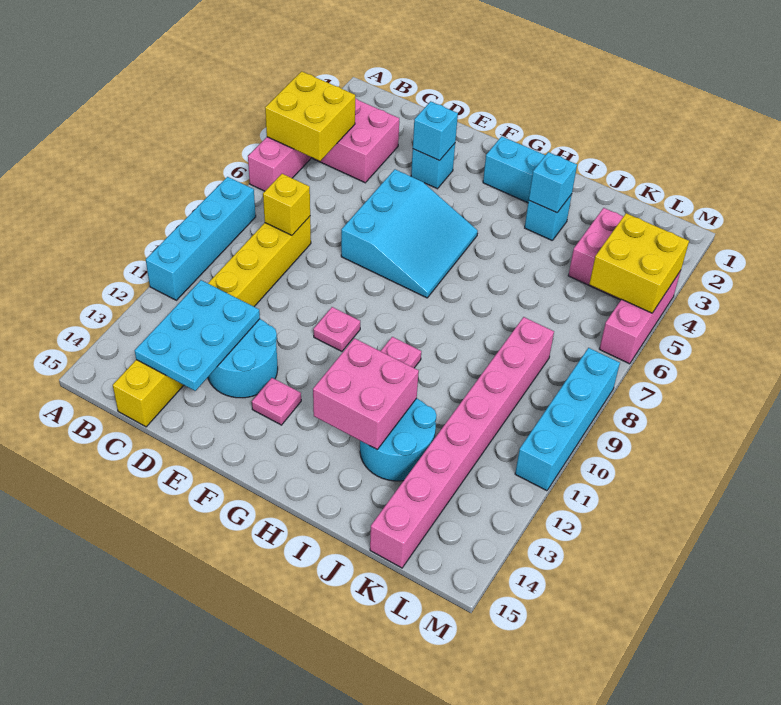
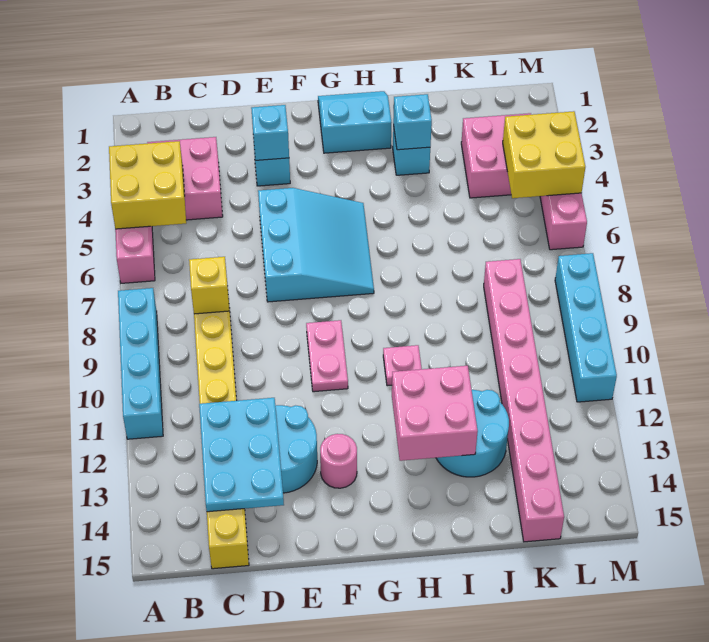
pink plate F10 level 1 -> pink plate F9:F10 level 1
pink plate F13 level 1 -> pink round brick F13 level 1

